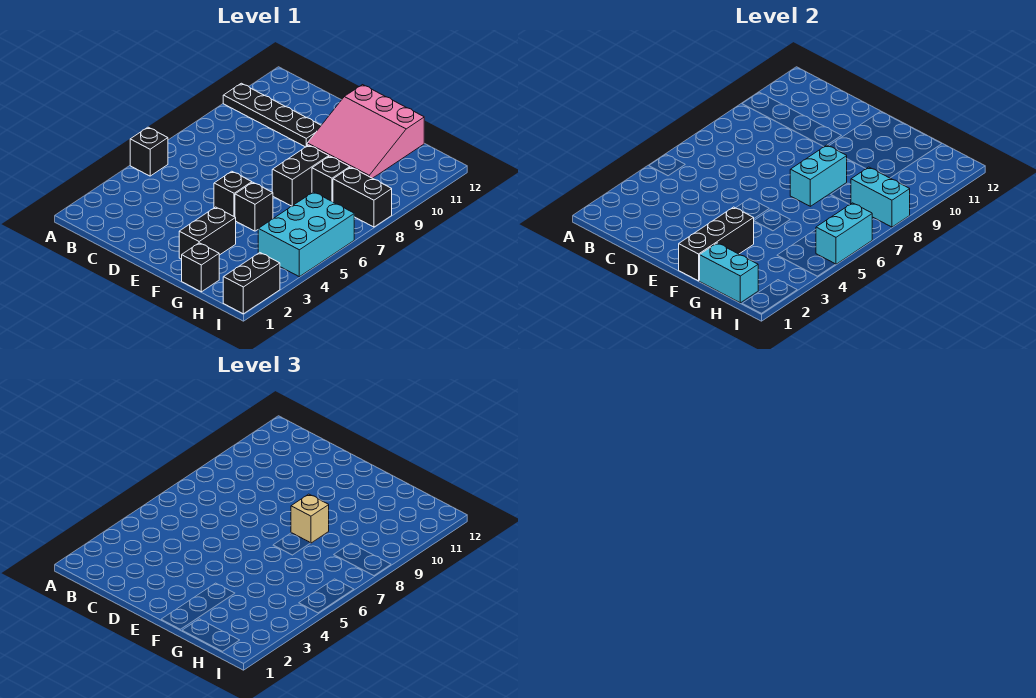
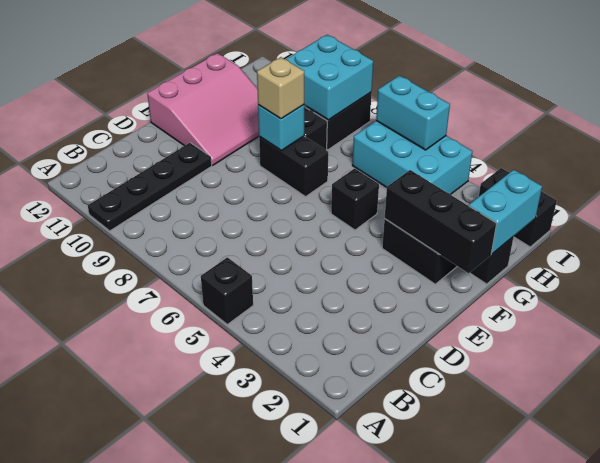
black brick E5 level 1 -> none
cyan brick F7:F8 level 2 -> cyan brick F8 level 2
cyan brick H8:I8 level 2 -> cyan brick H8:I9 level 2

